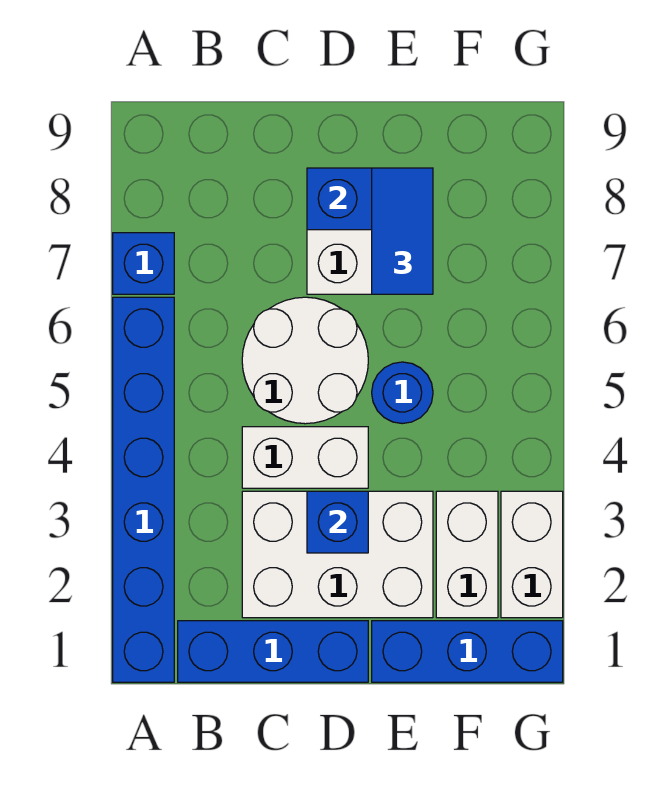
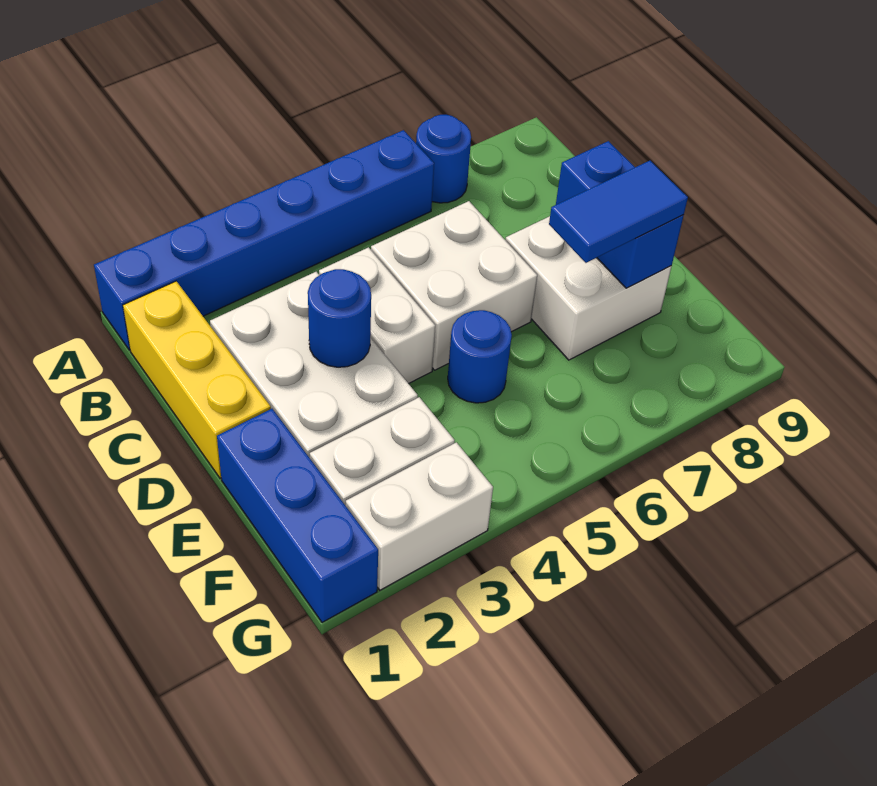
blue brick A7 level 1 -> blue round brick A7 level 1
blue brick B1:D1 level 1 -> yellow brick B1:D1 level 1
white round brick C5:D6 level 1 -> white brick C5:D6 level 1
blue brick D3 level 2 -> blue round brick D3 level 2

